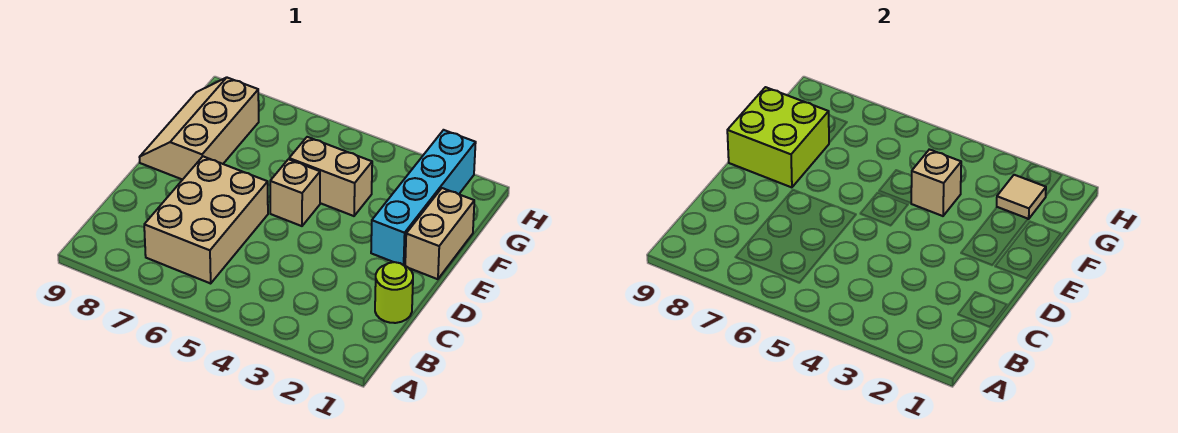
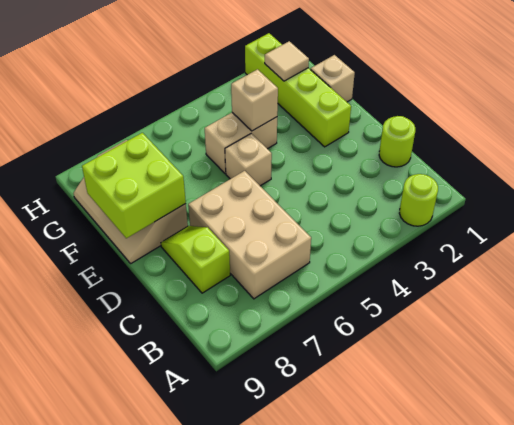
none -> lime round brick A2 level 1
none -> lime slope C8:D8 level 1 top C
tan brick E1:F1 level 1 -> tan brick F1 level 1
cyan brick E2:H2 level 1 -> lime brick E2:H2 level 1

